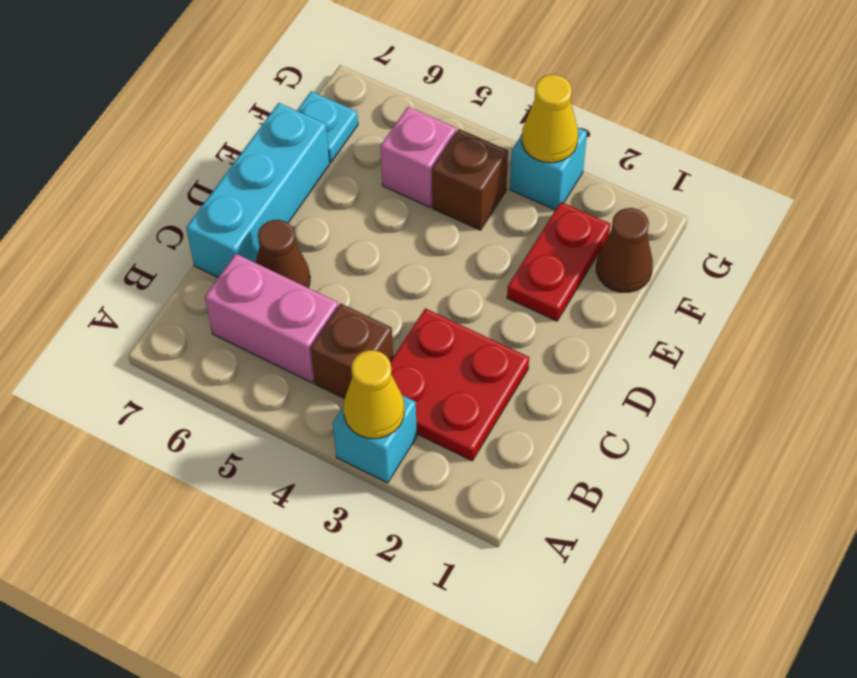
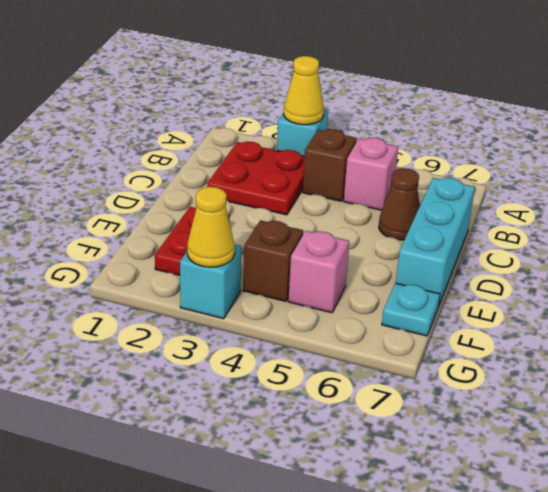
pink brick B5:B6 level 1 -> pink brick B5 level 1
brown cone F1 level 1 -> none

